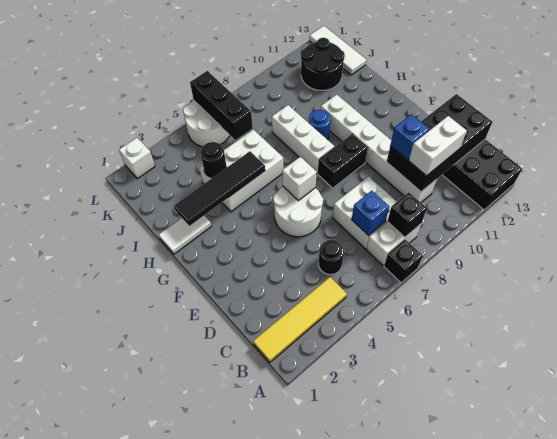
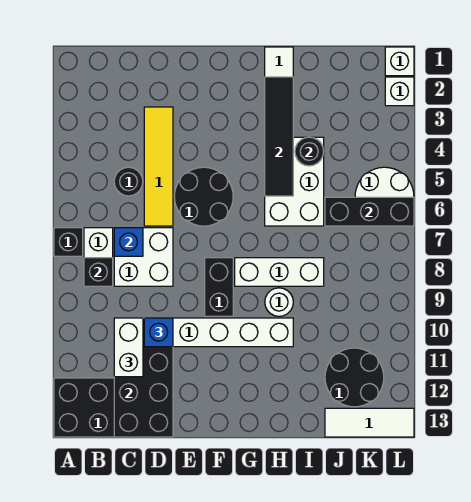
yellow tile B1:B4 level 1 -> yellow tile D3:D6 level 1
white round brick E5:F6 level 1 -> black round brick E5:F6 level 1
white brick F6 level 2 -> white brick L1 level 1
blue round brick H9 level 1 -> white round brick H9 level 1

